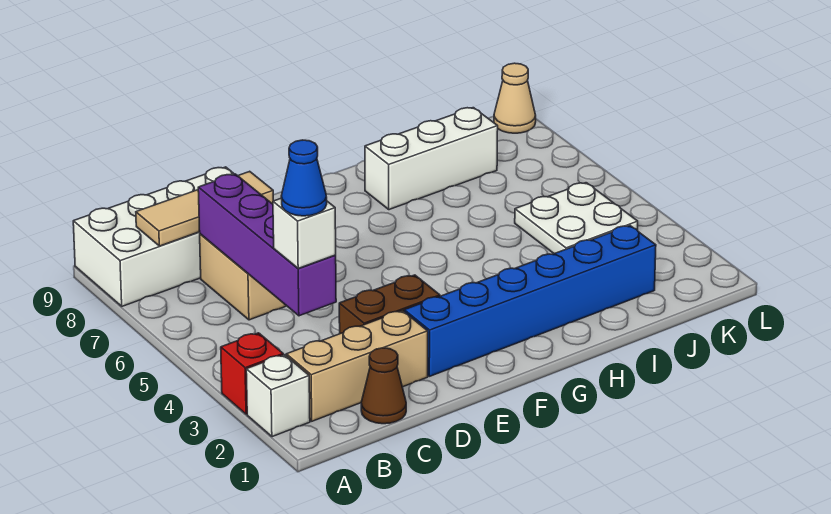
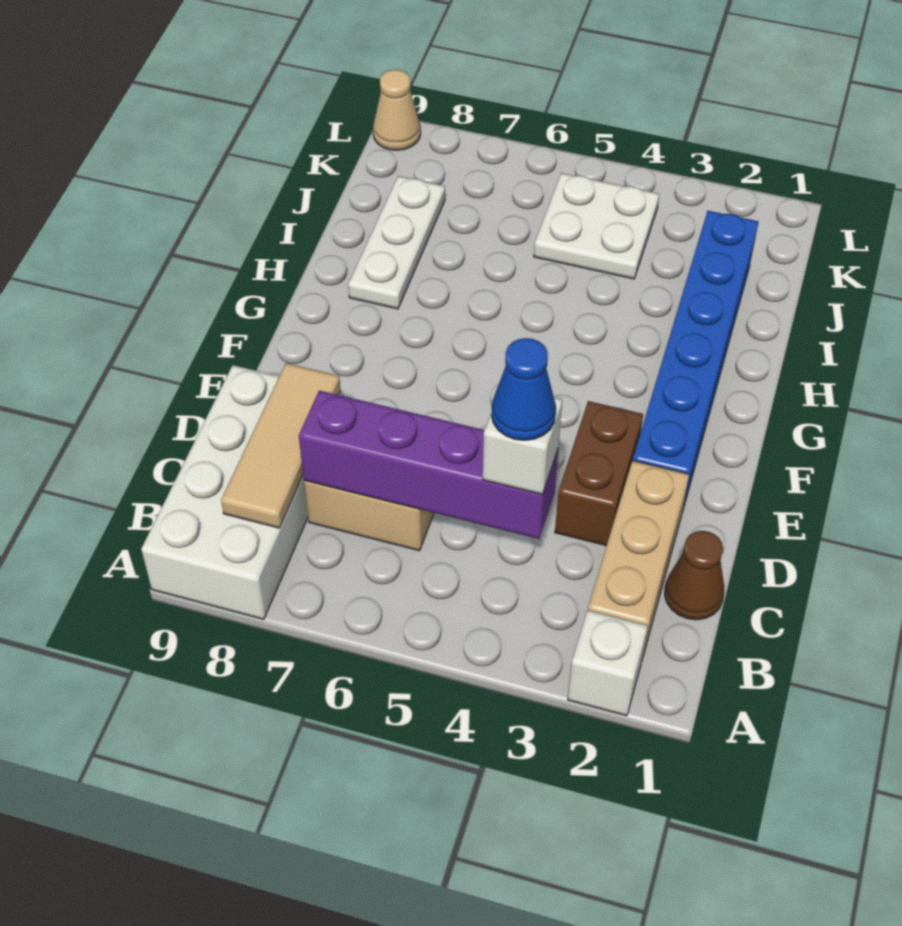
red brick A3 level 1 -> none
white brick H8:J8 level 1 -> white plate H8:J8 level 1

